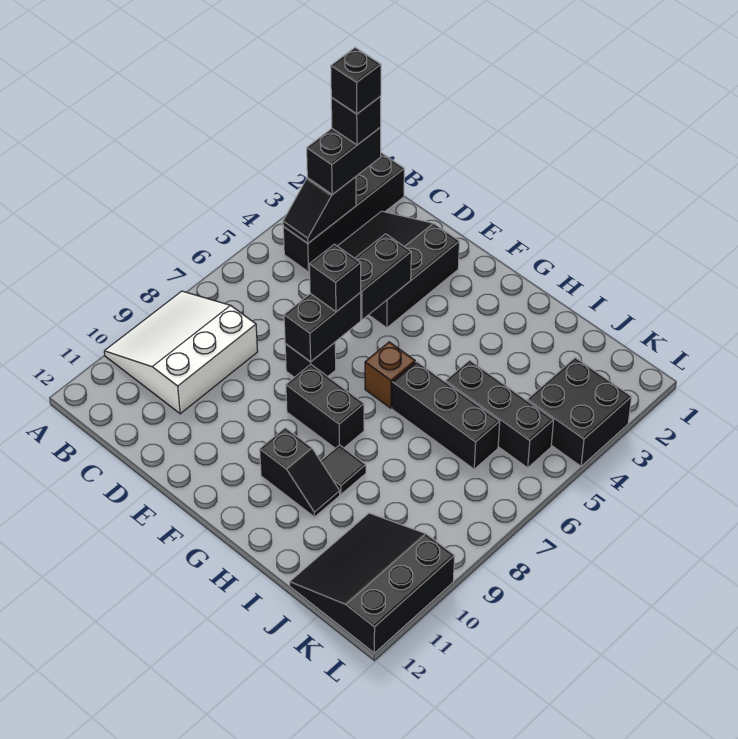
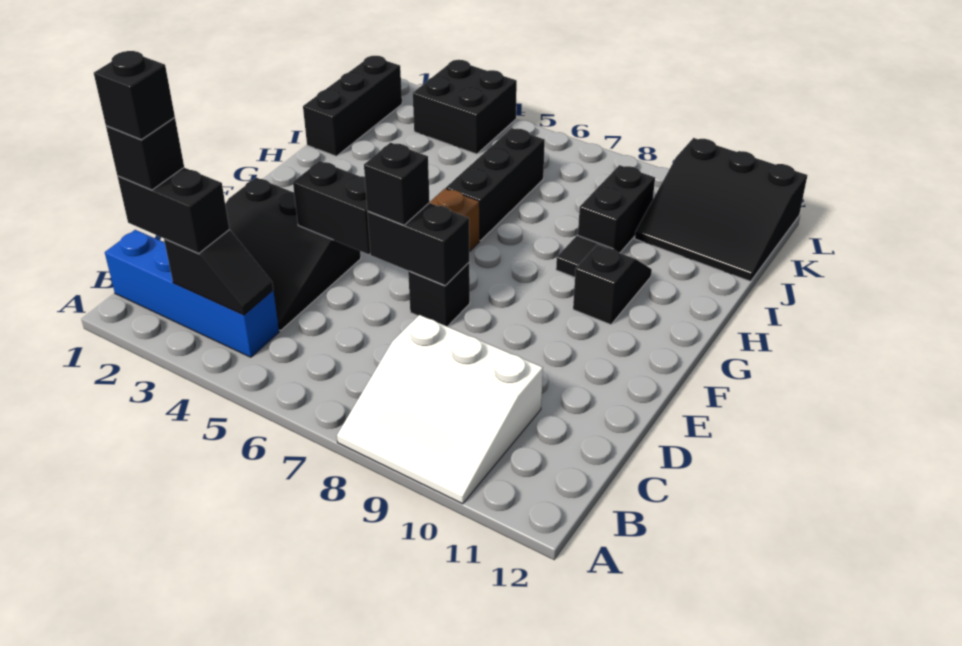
black brick B1:B4 level 1 -> blue brick B1:B4 level 1
black brick F8:G8 level 1 -> black brick I9:J9 level 1
black brick I5:K5 level 1 -> black brick I1:K1 level 1

